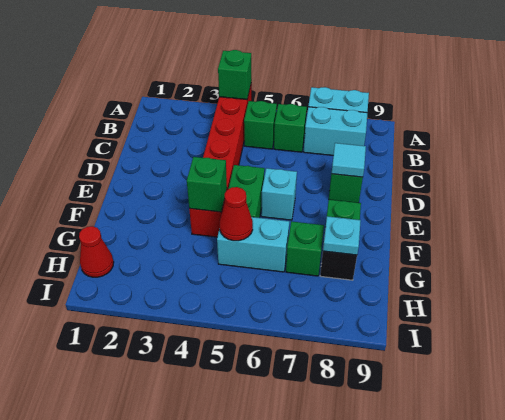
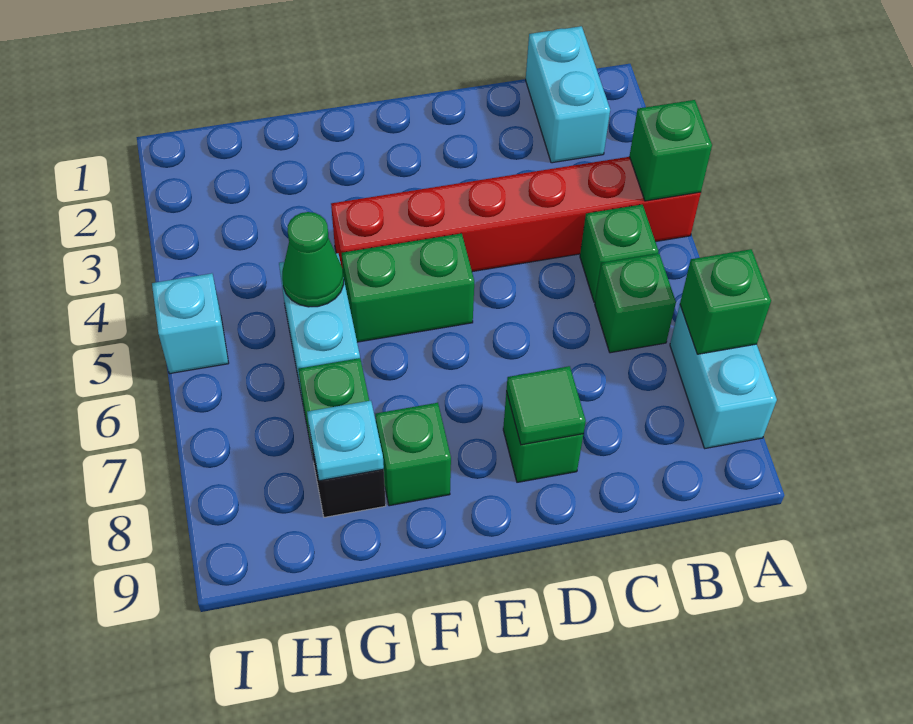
cyan brick B7:B8 level 1 -> cyan brick B1:B2 level 1
cyan tile D8 level 2 -> green tile D8 level 2
cyan brick E6 level 1 -> cyan brick I5 level 1
green brick F4 level 2 -> green brick A7 level 2
red cone G5 level 2 -> green cone G5 level 2
red cone H1 level 1 -> none

